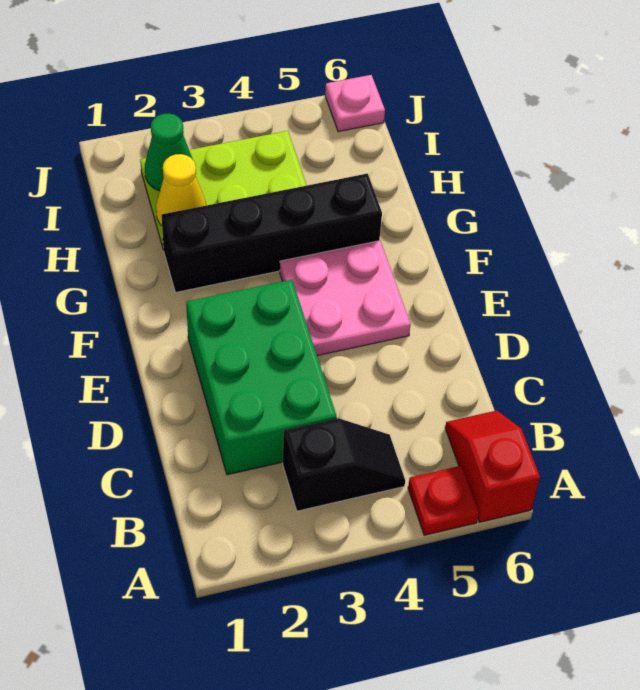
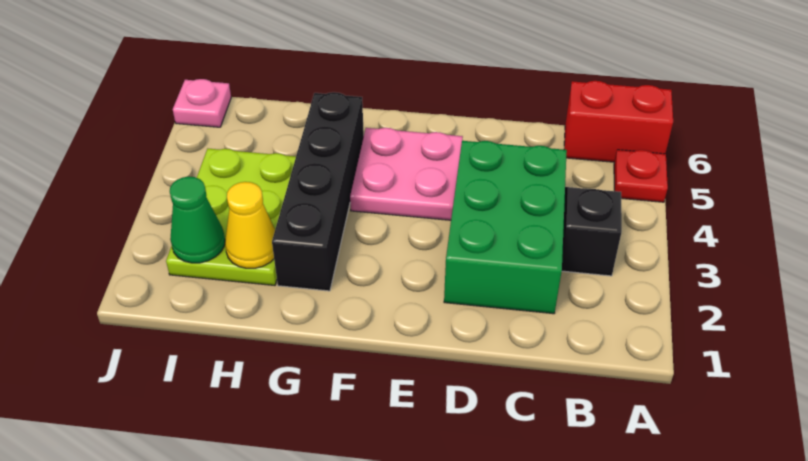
red slope A6:B6 level 1 top A -> red brick A6:B6 level 1
green brick C2:E3 level 1 -> green brick C2:D4 level 1

